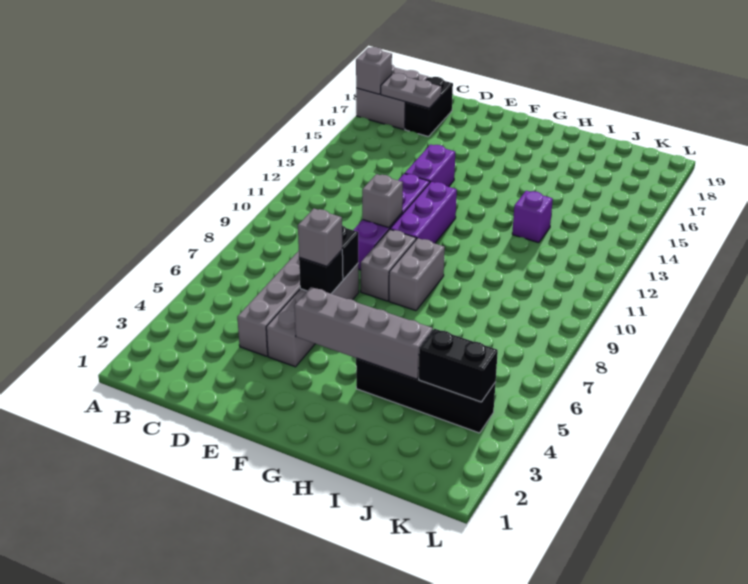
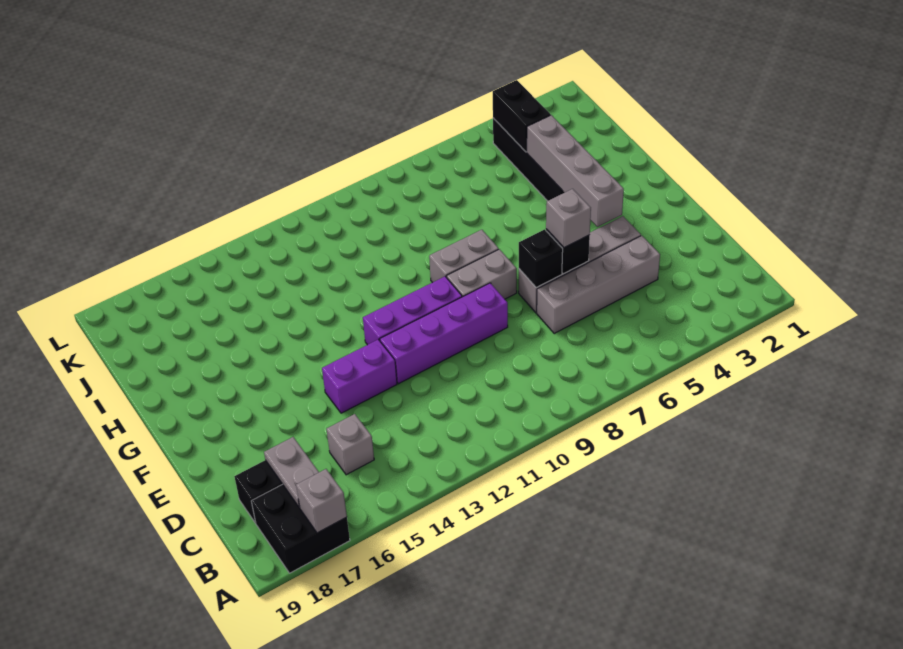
grey brick A17:B18 level 1 -> black brick A17:B18 level 1
grey brick E10 level 2 -> grey brick C15 level 1
purple brick I13 level 1 -> none

